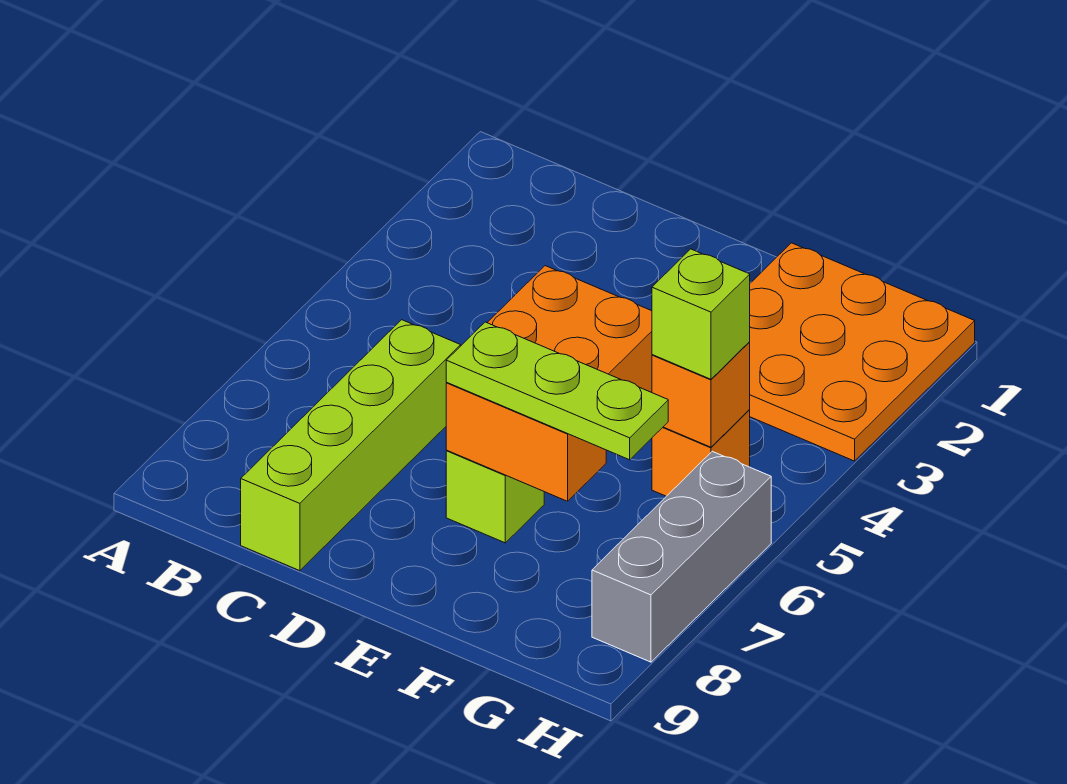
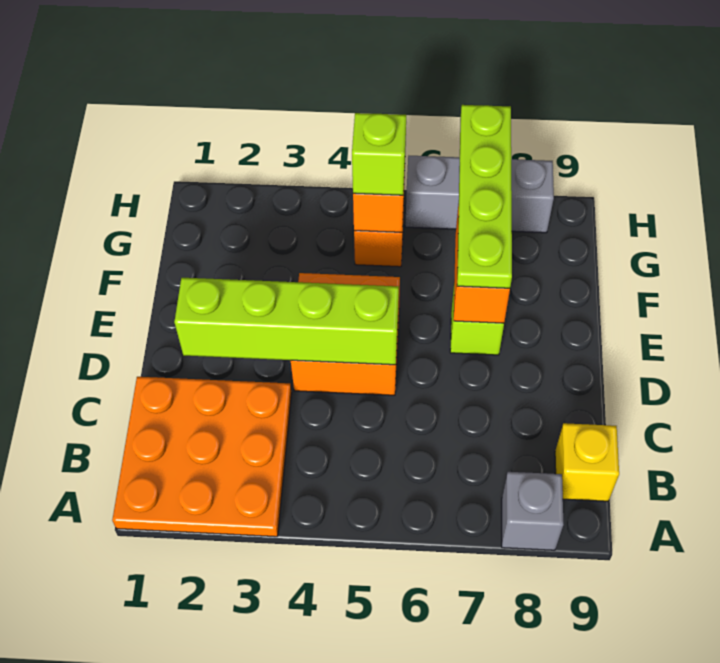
none -> grey brick A8 level 1
none -> yellow brick B9 level 1
lime brick C6:C9 level 1 -> lime brick D2:D5 level 2
lime plate E7:G7 level 3 -> lime plate E7:H7 level 3
orange plate F1:H3 level 1 -> orange plate A1:C3 level 1

